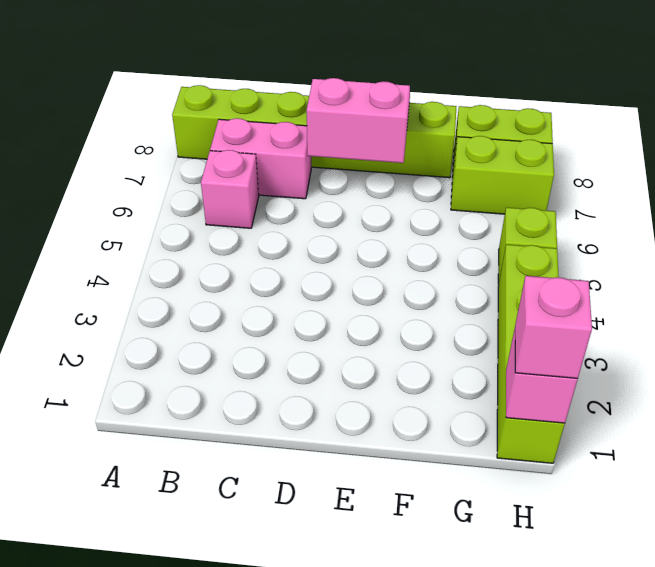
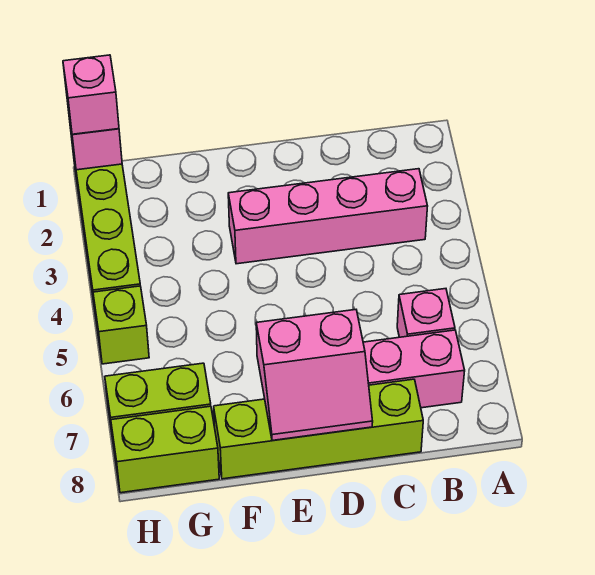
lime brick A8:F8 level 1 -> lime brick C8:F8 level 1
none -> pink brick B3:E3 level 1

